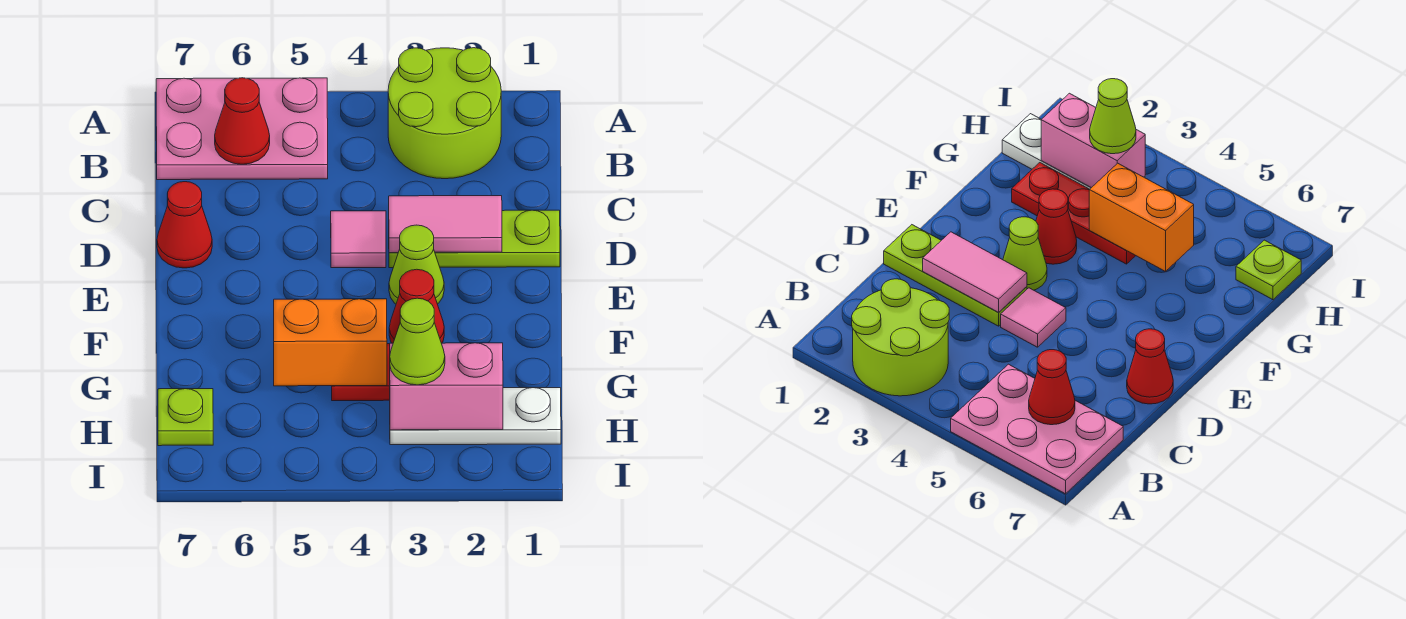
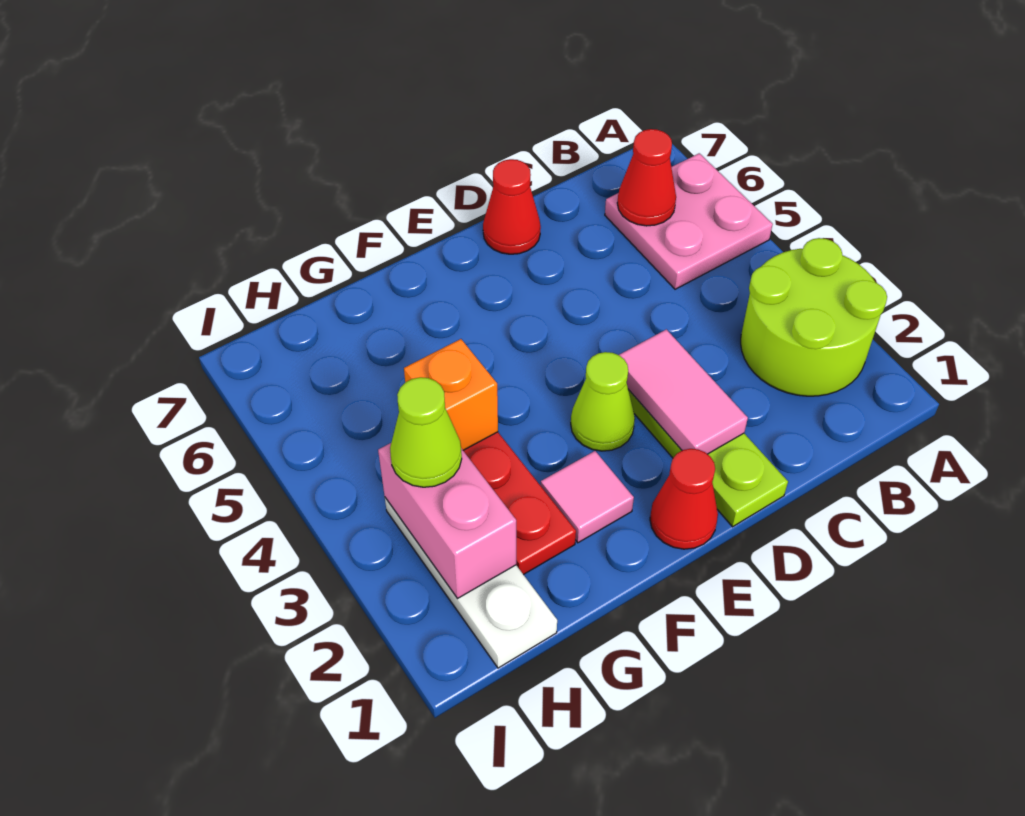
pink plate A5:B7 level 1 -> pink plate A5:B6 level 1
pink tile D4 level 1 -> pink tile F2 level 1
red cone F3 level 1 -> red cone E1 level 1
orange brick G4:G5 level 2 -> orange brick G4 level 2
lime plate H7 level 1 -> none

